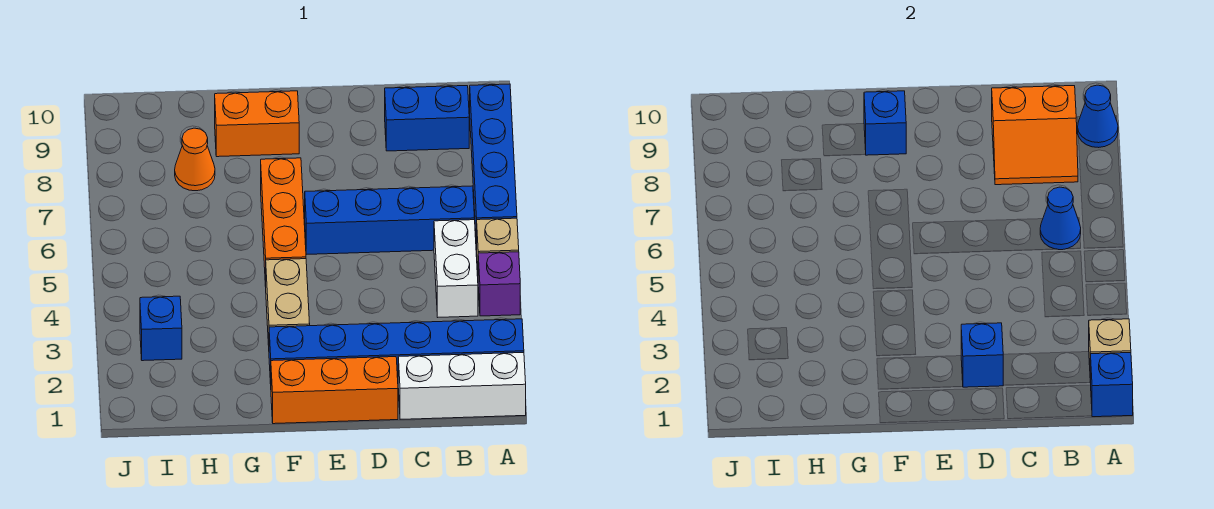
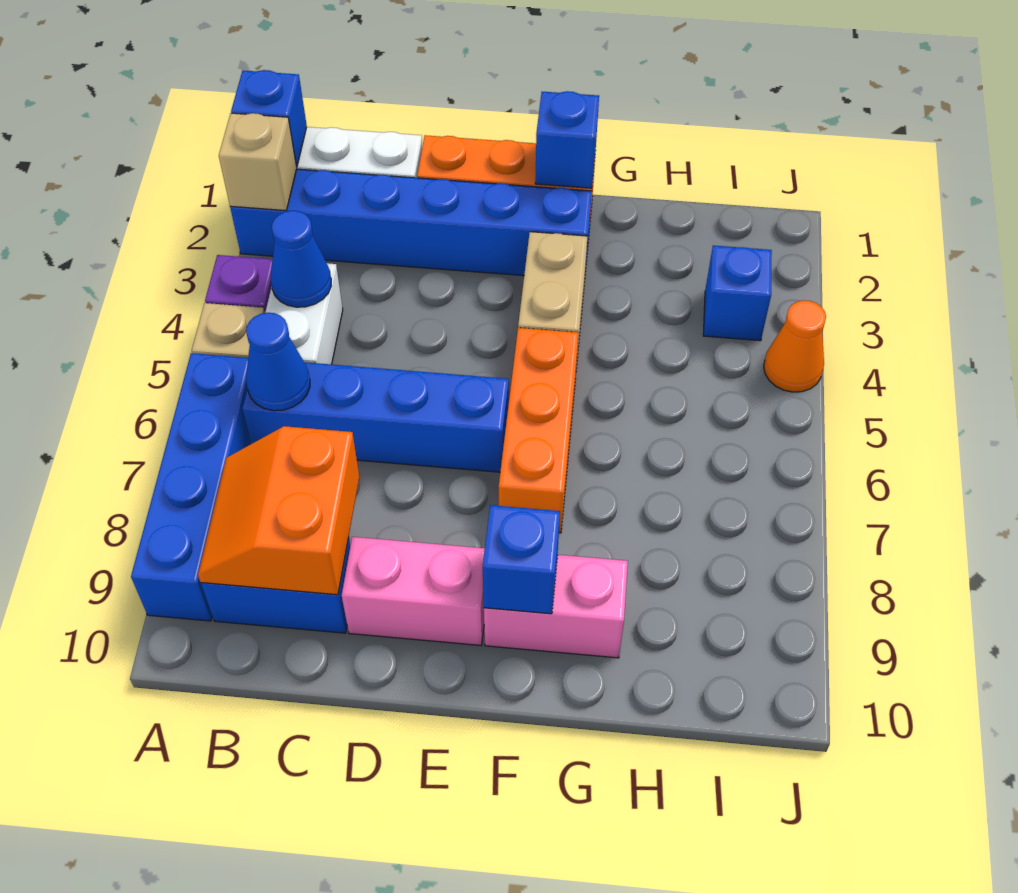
blue cone A9 level 2 -> blue cone B4 level 2
orange slope B8:C9 level 2 top 9 -> orange slope B8:C9 level 2 top C
blue brick D2 level 2 -> blue brick F1 level 2
none -> pink brick D9:E9 level 1
orange brick F9:G9 level 1 -> pink brick F9:G9 level 1
orange cone H8 level 1 -> orange cone J4 level 1

